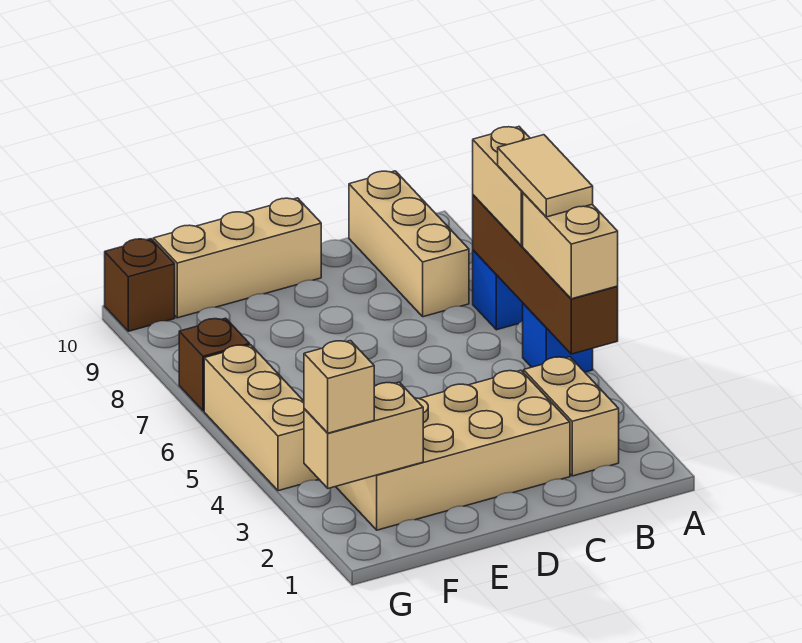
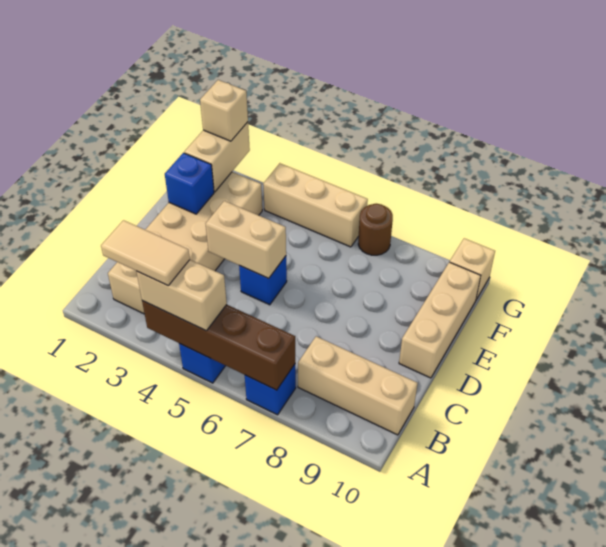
tan tile A5:A6 level 4 -> tan tile A3:A4 level 4
tan brick A6:A7 level 3 -> tan brick D4:D5 level 2
none -> blue brick D5 level 1
none -> blue brick E2 level 2
brown brick G7 level 1 -> brown round brick G7 level 1
brown brick G10 level 1 -> tan brick G10 level 1

